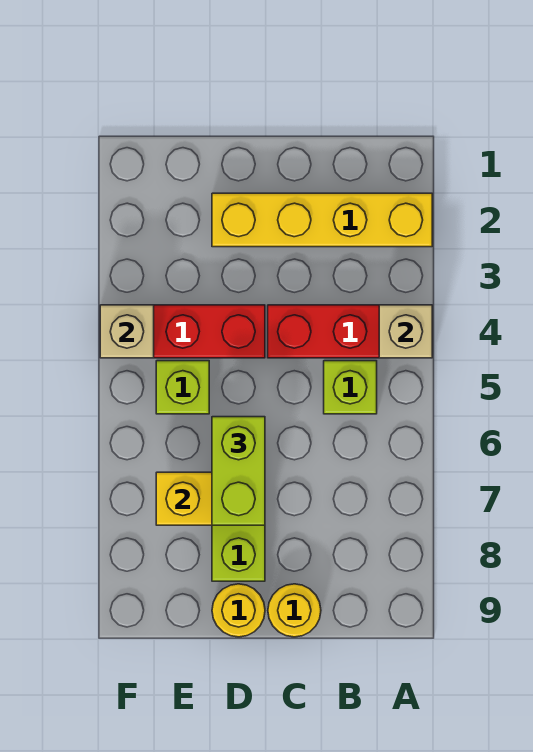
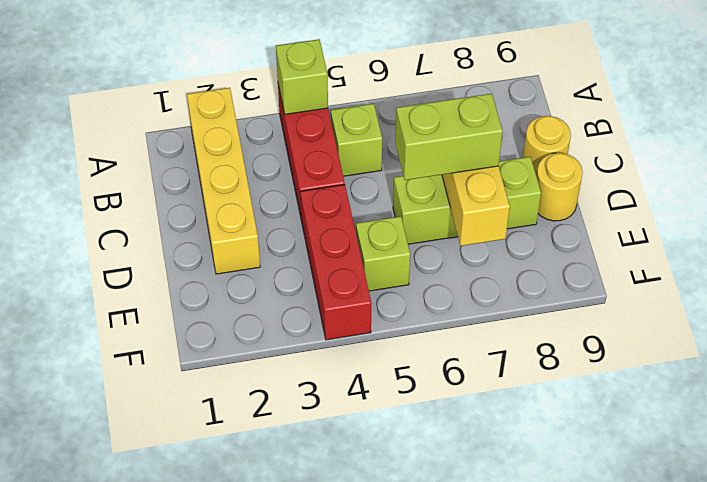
tan brick A4 level 2 -> lime brick A4 level 2
tan brick F4 level 2 -> none

